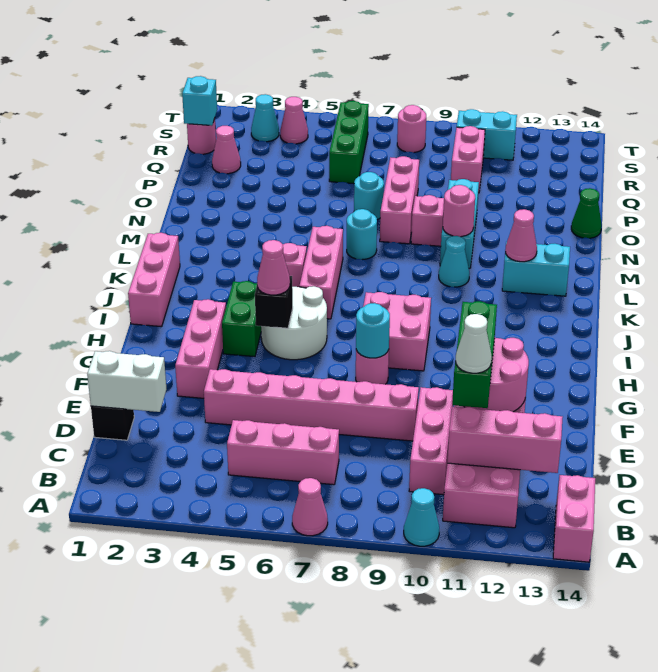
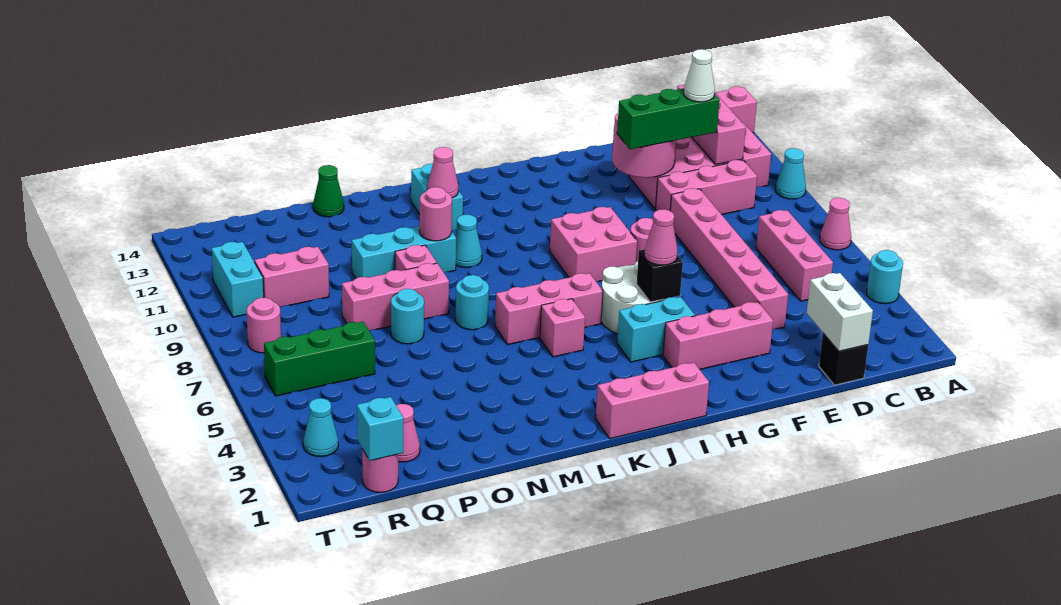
cyan round brick G8 level 2 -> cyan round brick A4 level 1
green brick H4:I4 level 1 -> cyan brick H4:I4 level 1
pink cone S4 level 1 -> none

